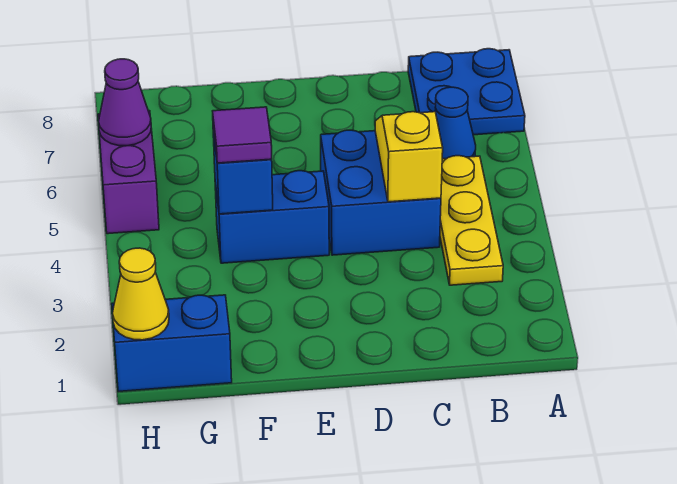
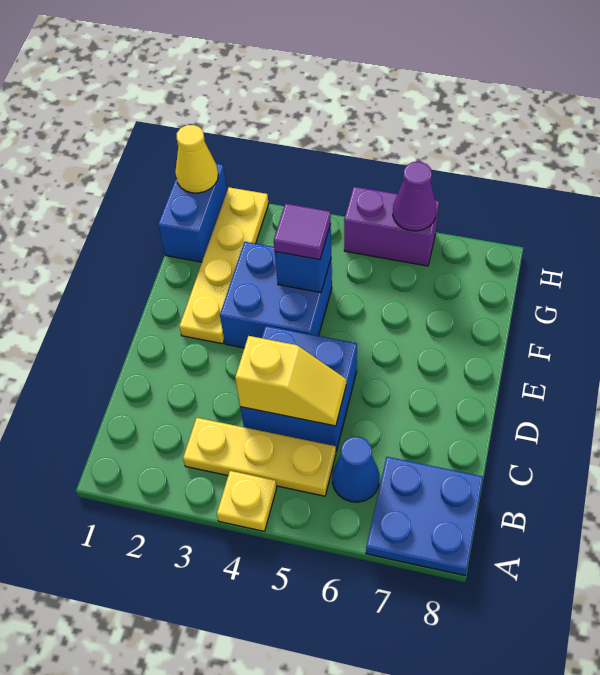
none -> yellow plate A4 level 1
none -> yellow plate E2:H2 level 1
blue brick E4:F4 level 1 -> blue brick E3:F4 level 1

